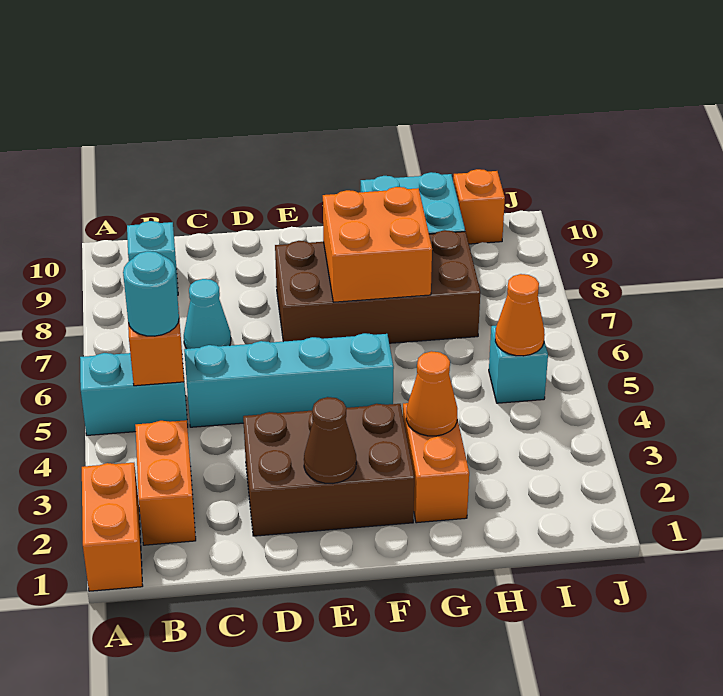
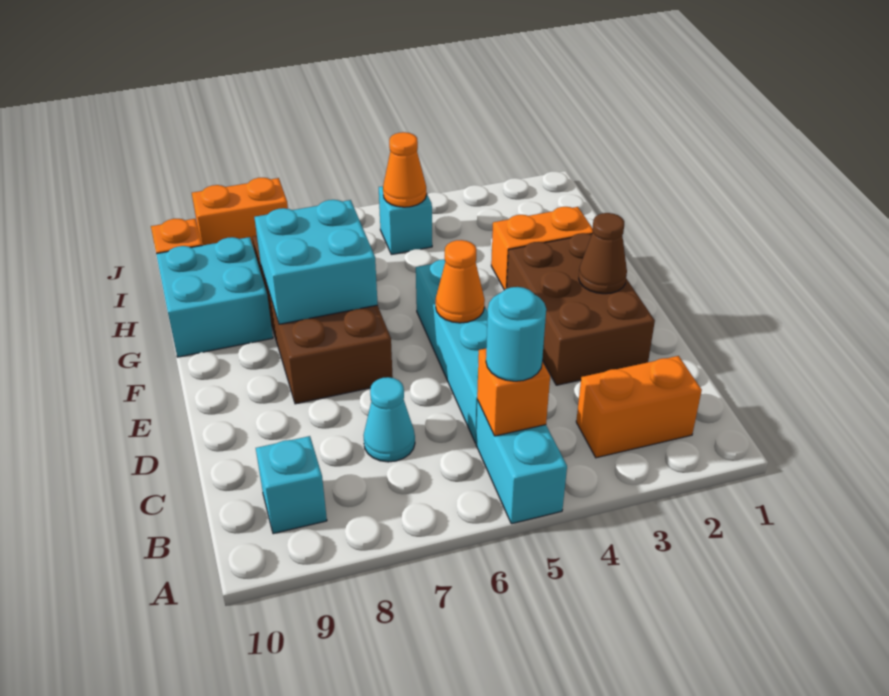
orange brick A1:A2 level 1 -> orange brick J8:J9 level 1
orange brick F7:G8 level 2 -> cyan brick F7:G8 level 2
orange cone G3 level 2 -> orange cone E5 level 2

